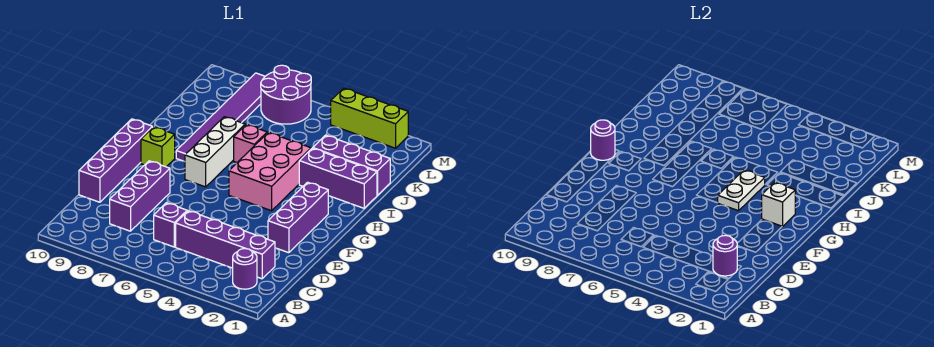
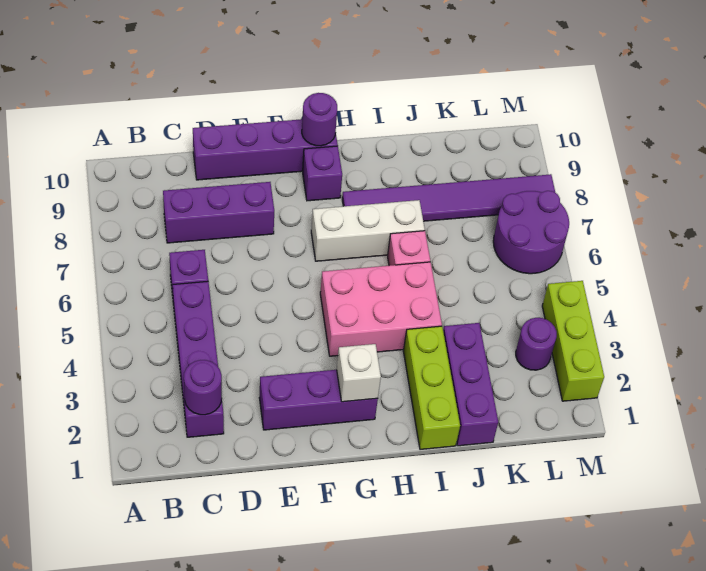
purple round brick B2 level 1 -> purple round brick L3 level 1
white plate G4:H4 level 2 -> none
lime brick G9 level 1 -> purple brick G9 level 1
purple brick I1:I3 level 1 -> lime brick I1:I3 level 1

